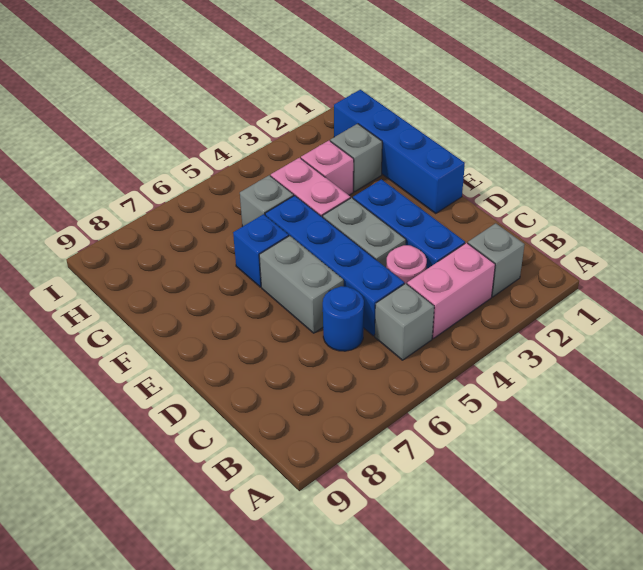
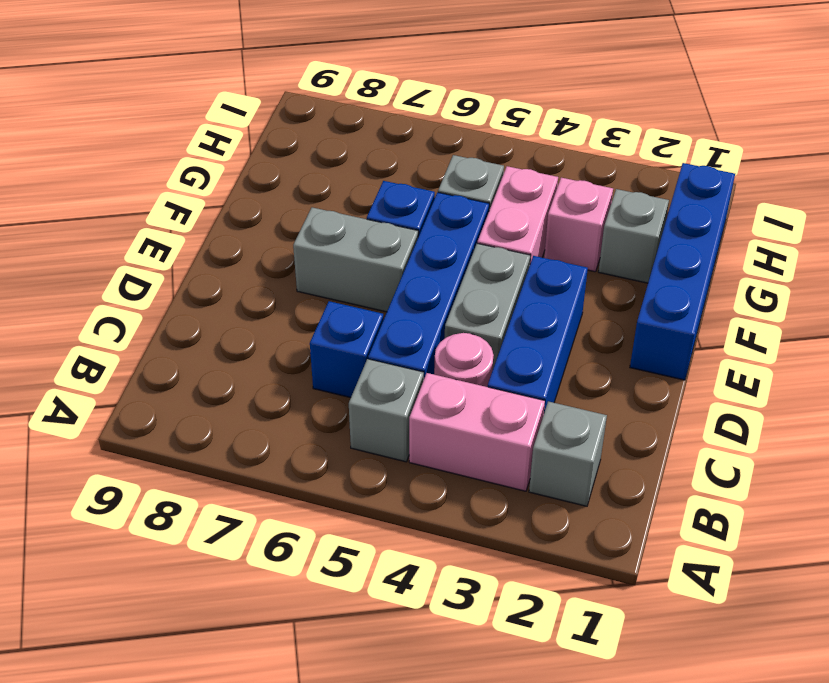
blue round brick C6 level 1 -> blue brick C6 level 1
grey brick D6:E6 level 1 -> grey brick E6:E7 level 1

